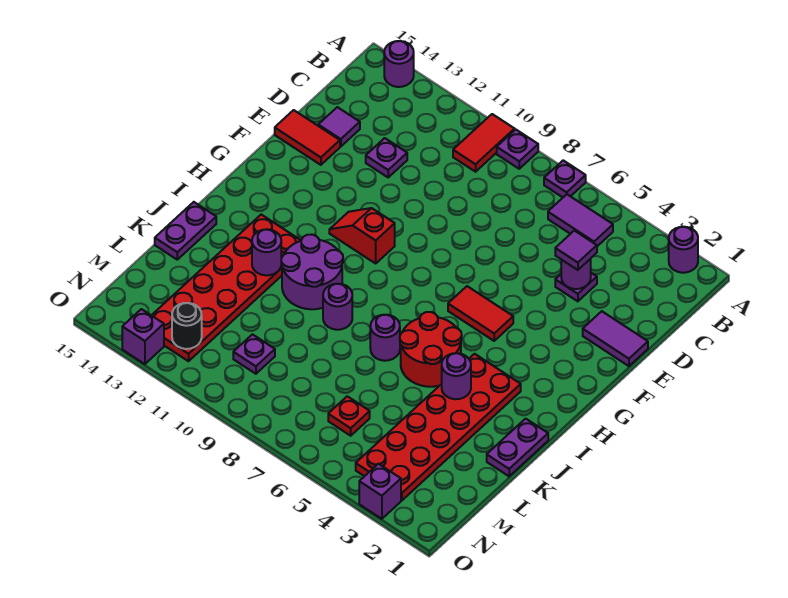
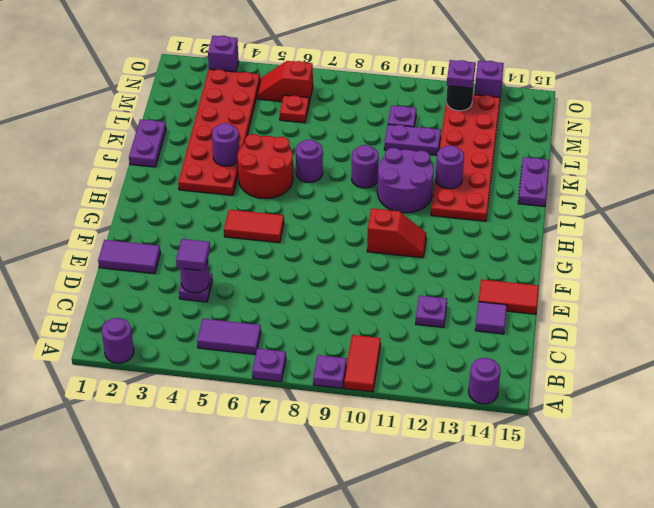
none -> purple plate L10:L11 level 1
none -> red slope N5:N6 level 1 top 6
none -> purple plate N12 level 3

